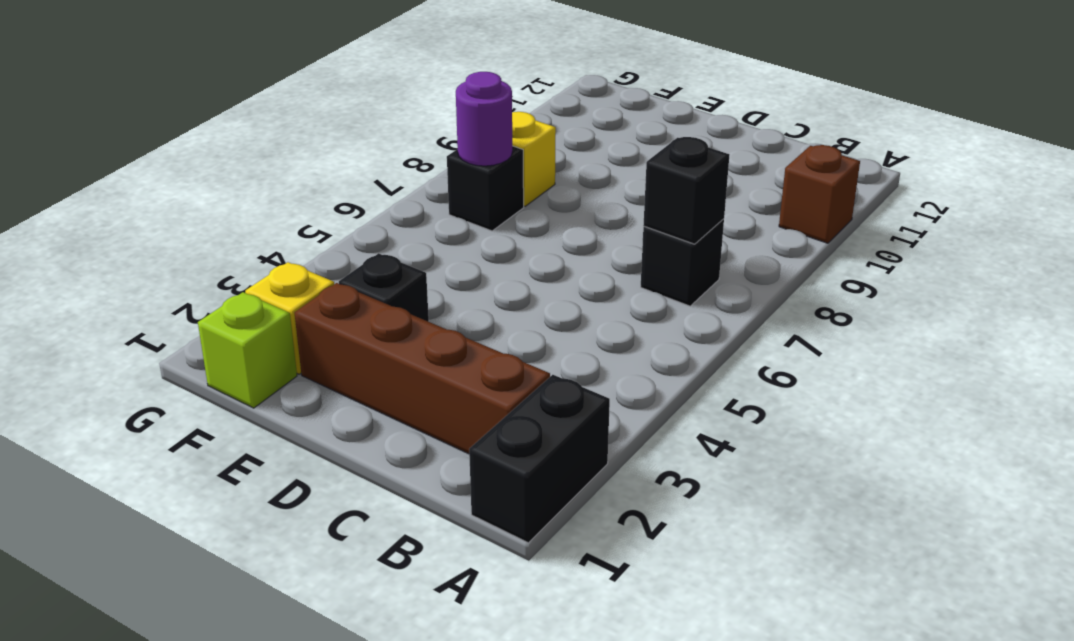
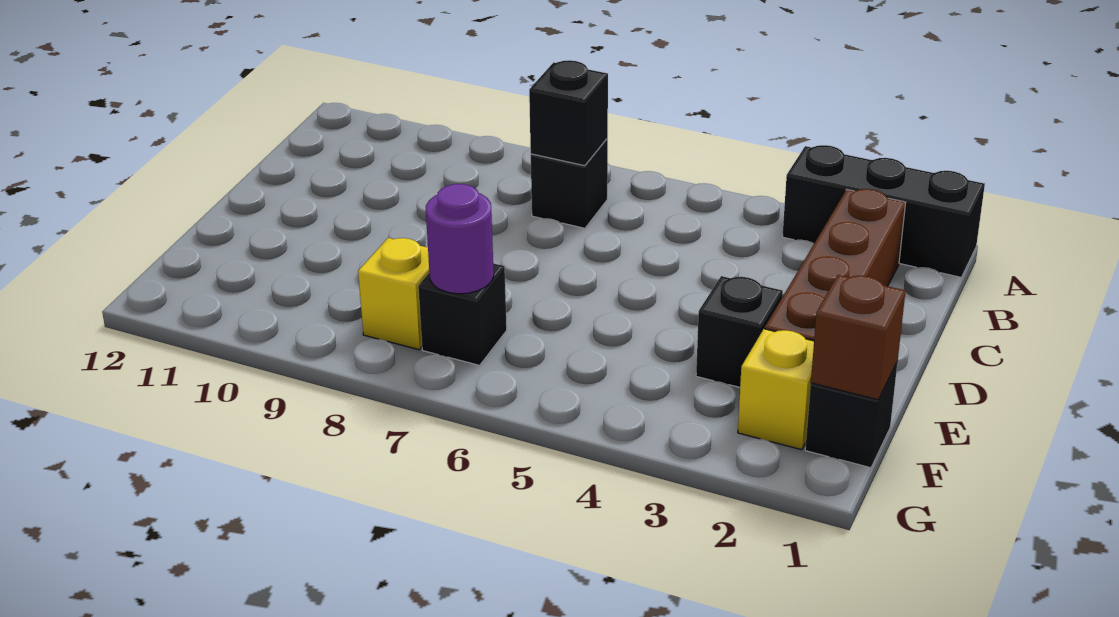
black brick A1:A2 level 1 -> black brick A1:A3 level 1
brown brick A10 level 1 -> brown brick F1 level 2
lime brick F1 level 1 -> black brick F1 level 1

